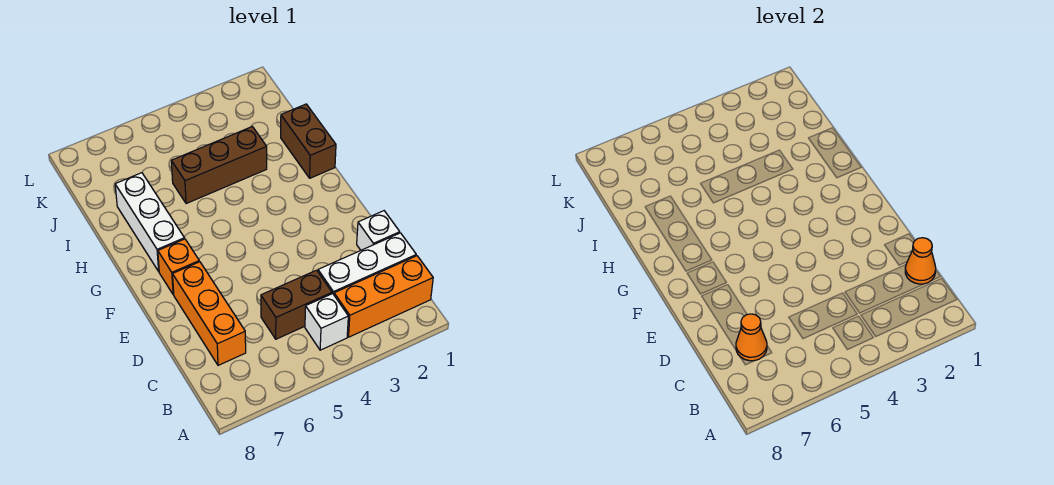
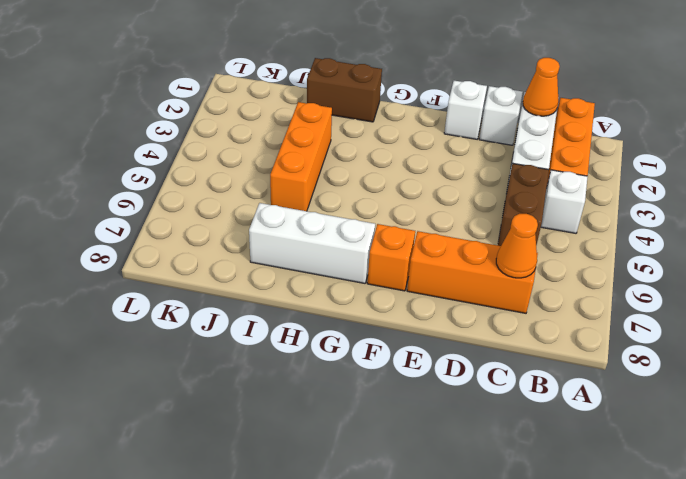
none -> white brick E1 level 1
brown brick I3:I5 level 1 -> orange brick I3:I5 level 1

